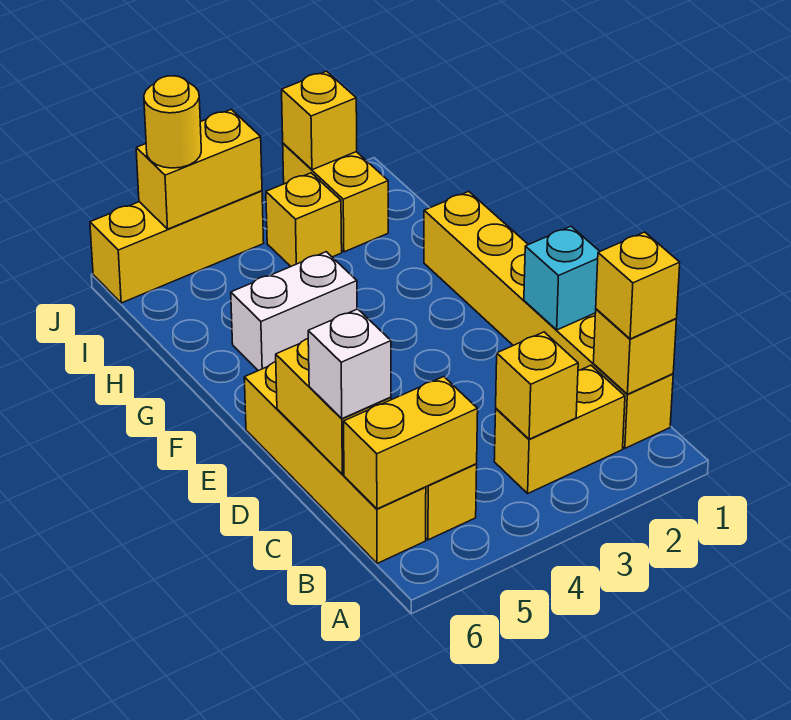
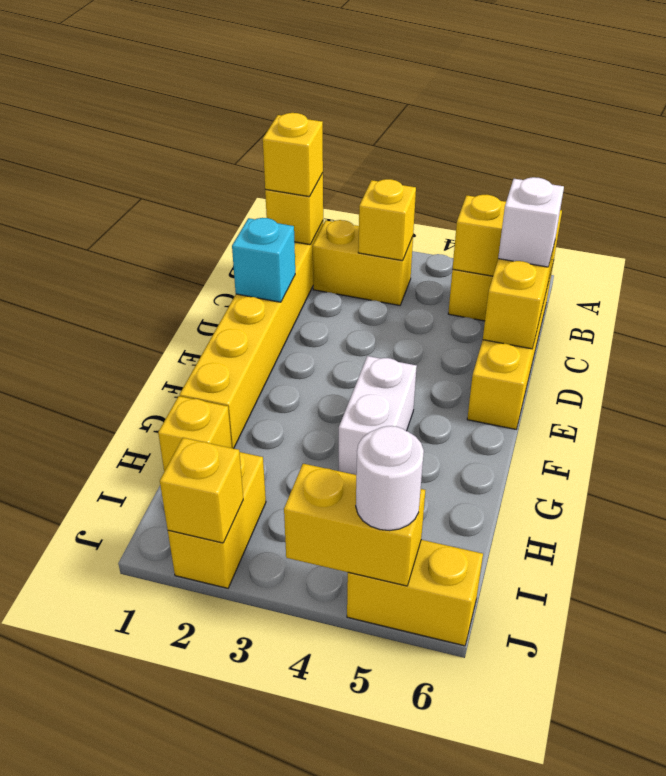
white brick G4:G5 level 1 -> white brick F4:G4 level 1
yellow brick I3 level 1 -> yellow brick H1 level 1
yellow brick J4:J6 level 1 -> yellow brick J5:J6 level 1
yellow round brick J5 level 3 -> white round brick J5 level 3

